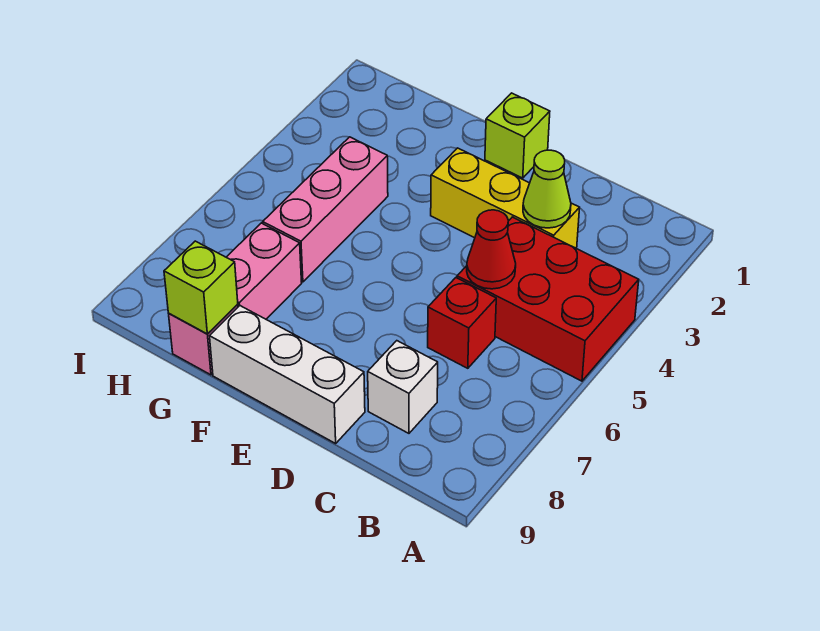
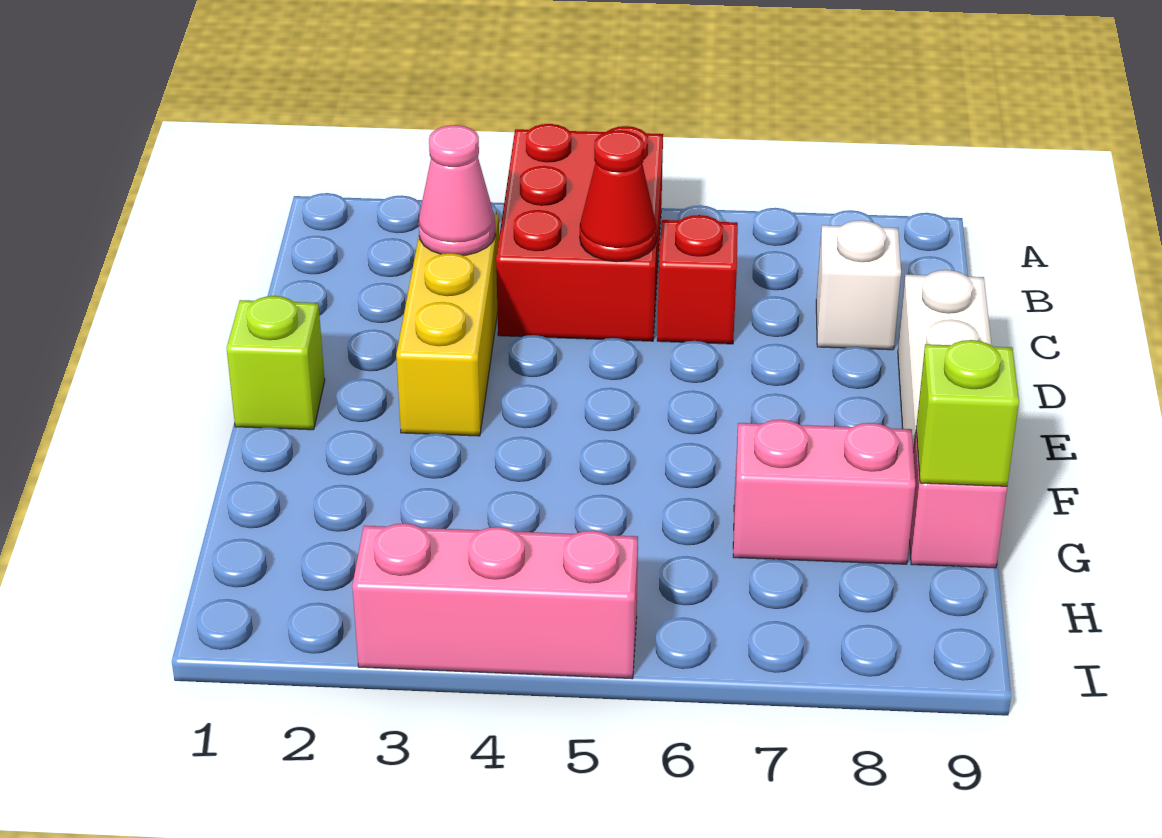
lime cone C3 level 2 -> pink cone C3 level 2
pink brick G4:G6 level 1 -> pink brick I3:I5 level 1

